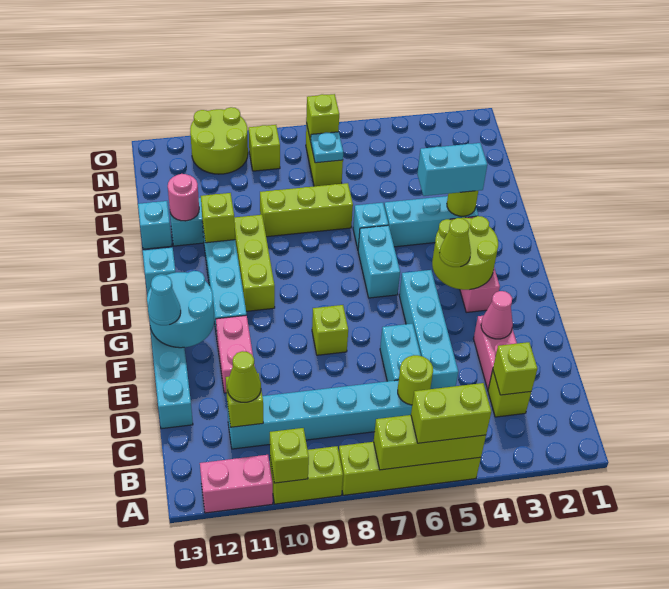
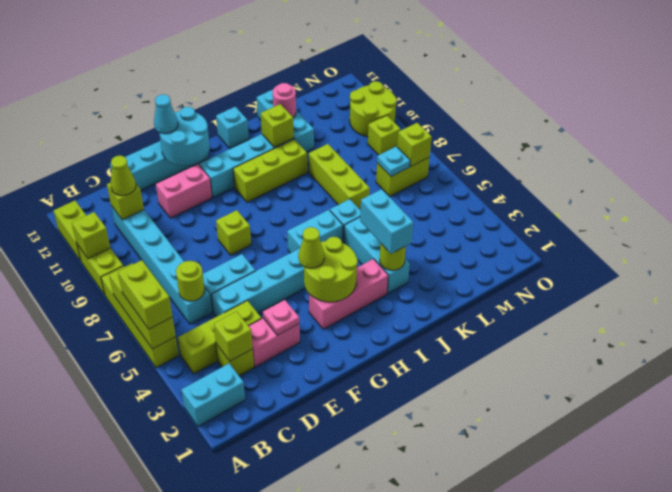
none -> cyan brick A2:B2 level 1
pink brick A11:A12 level 1 -> lime brick A11:A12 level 1
none -> lime brick B4:D4 level 1
pink cone E3 level 2 -> pink plate E3 level 2

